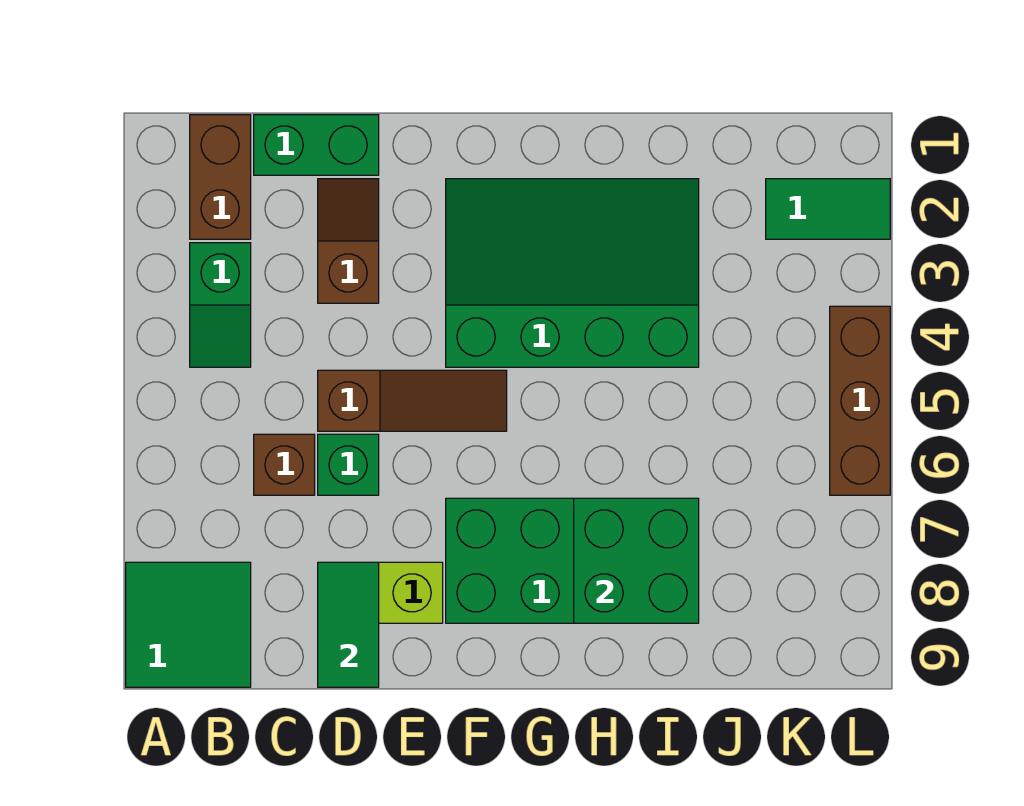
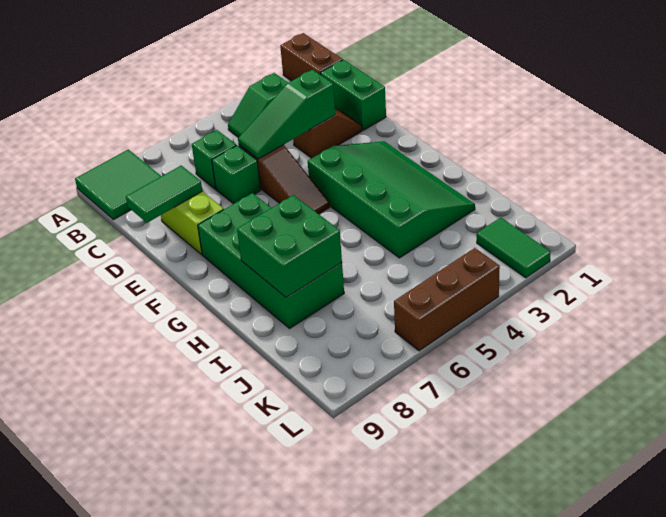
brown brick B1:B2 level 1 -> brown brick A1:B1 level 1
brown brick C6 level 1 -> green brick C6 level 1
none -> green slope D3:D5 level 2 top 3

